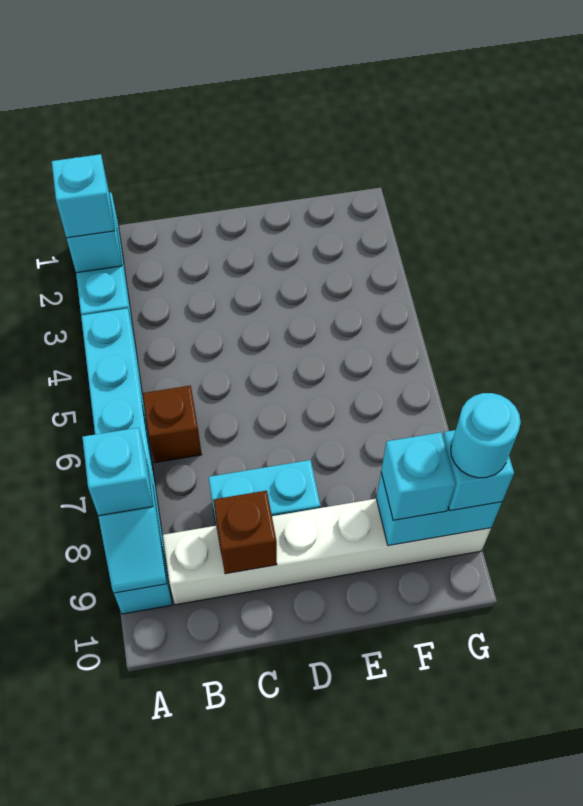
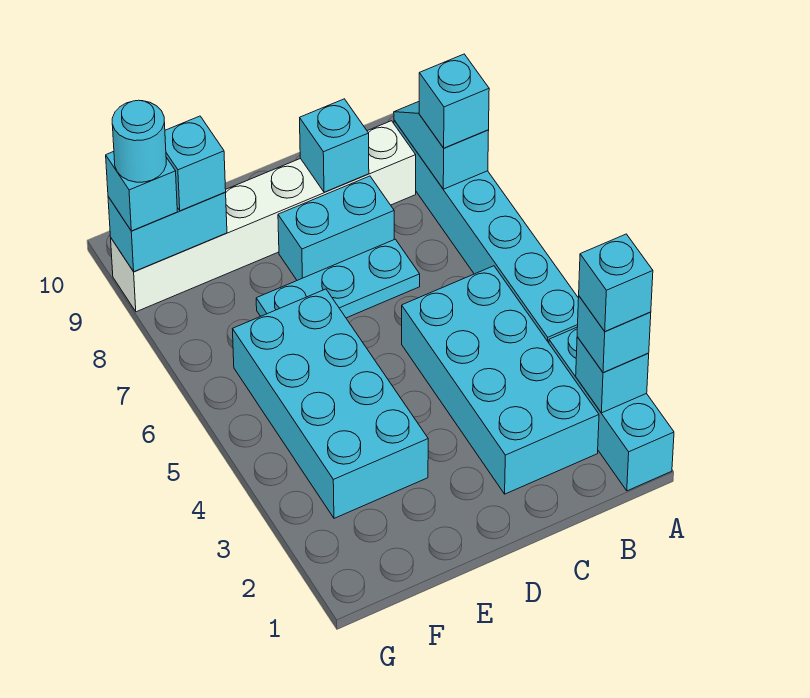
none -> cyan brick A2 level 4
none -> cyan brick B2:C5 level 1
brown brick B6 level 1 -> none
none -> cyan plate C7:E7 level 1
brown brick C9 level 2 -> cyan brick C9 level 2
none -> cyan brick E3:F6 level 1

